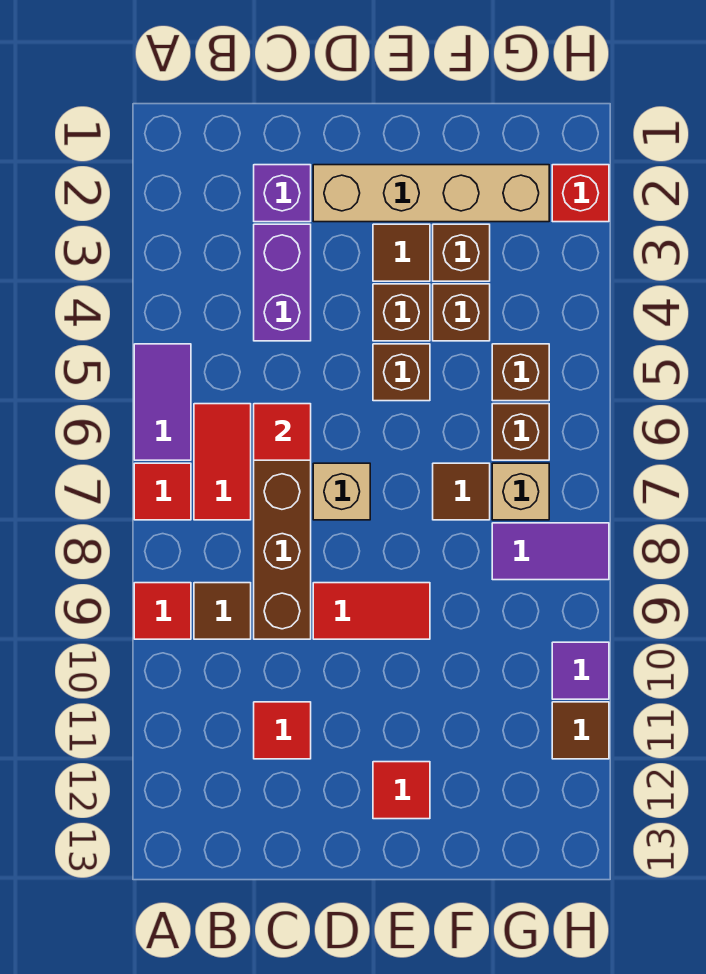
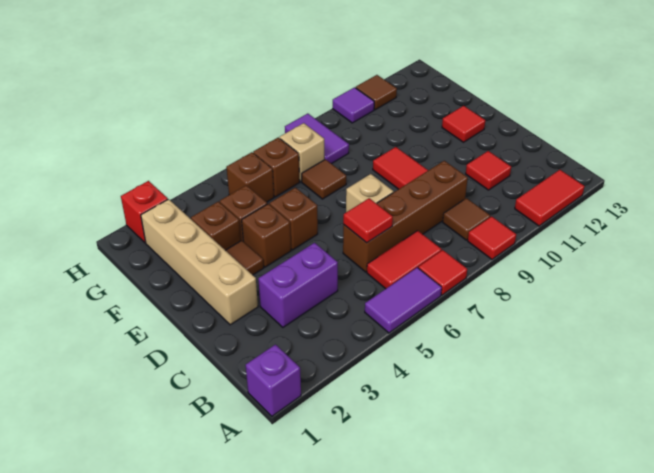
none -> red tile A11:A12 level 1
purple brick C2 level 1 -> purple brick A1 level 1

